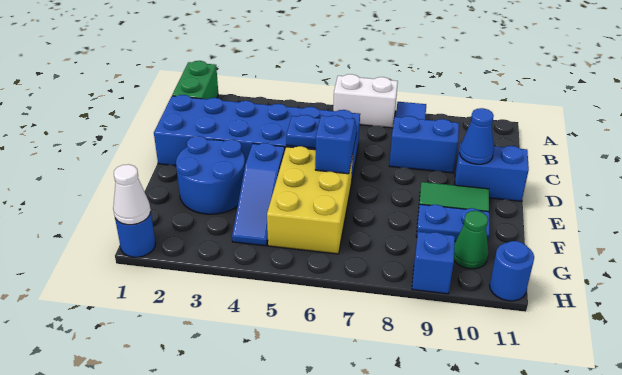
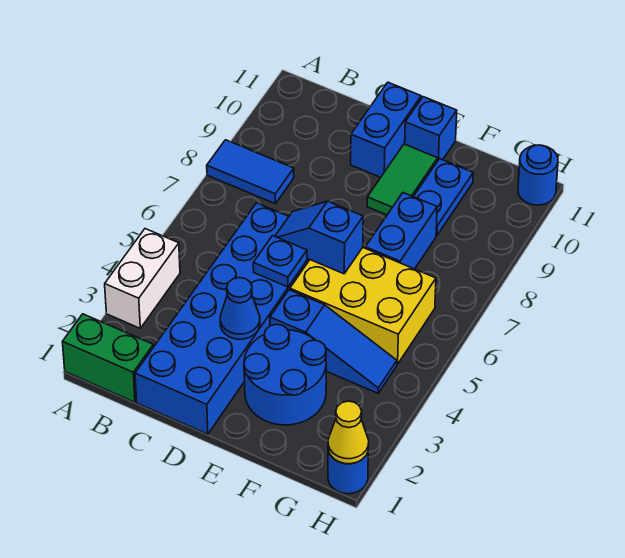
white brick A6:A7 level 1 -> white brick A3:A4 level 1
blue brick C8:C9 level 1 -> blue brick F7:F8 level 1
blue cone D10 level 2 -> blue cone D3 level 2
green cone G10 level 1 -> none
white cone H1 level 2 -> yellow cone H1 level 2
blue brick H9 level 1 -> blue brick E11 level 1

